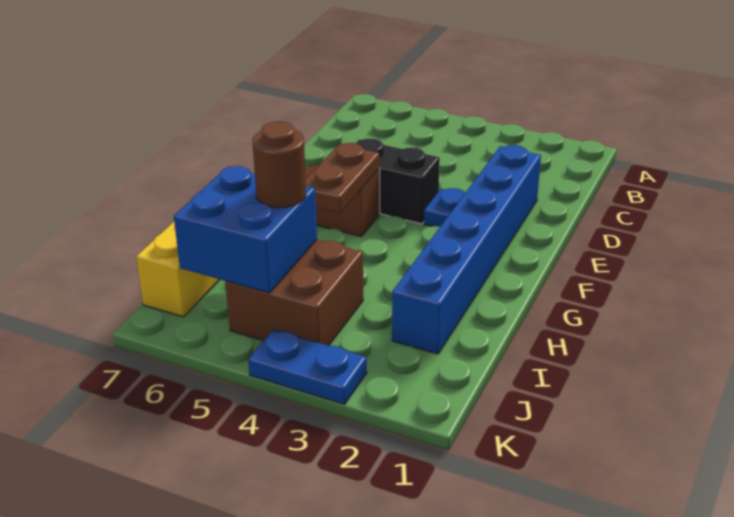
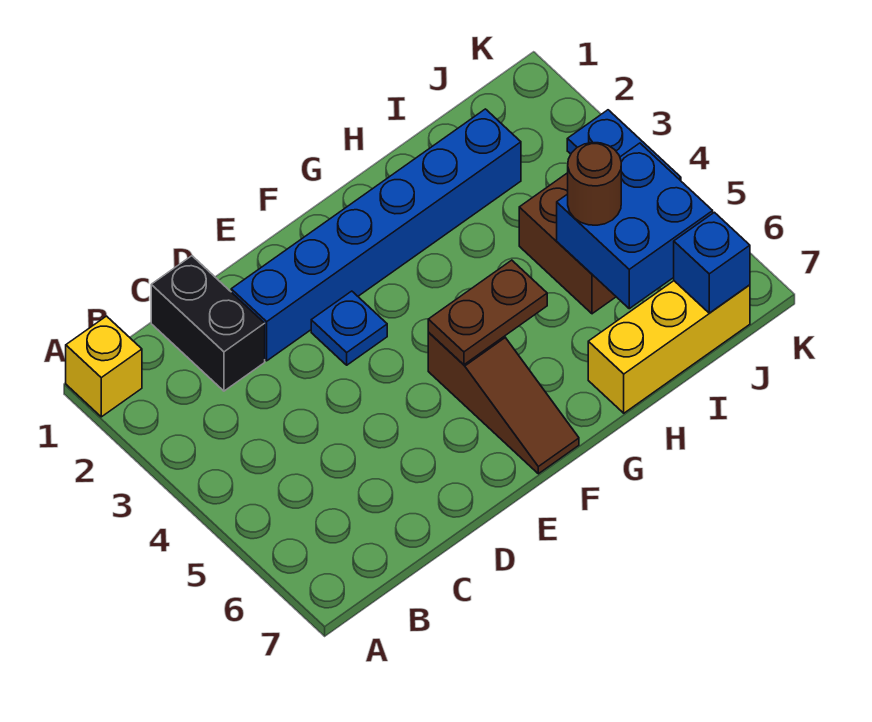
none -> yellow brick A1 level 1
black brick E4:E5 level 1 -> black brick C1:C2 level 1
none -> blue brick J7 level 2

